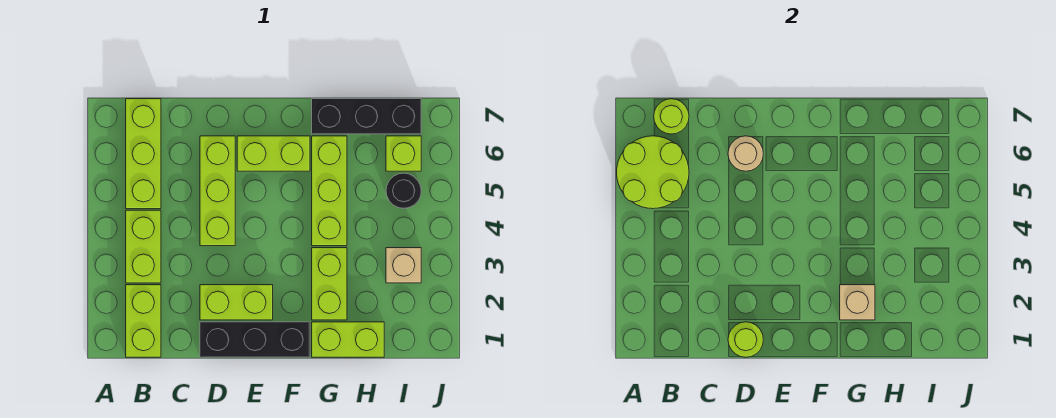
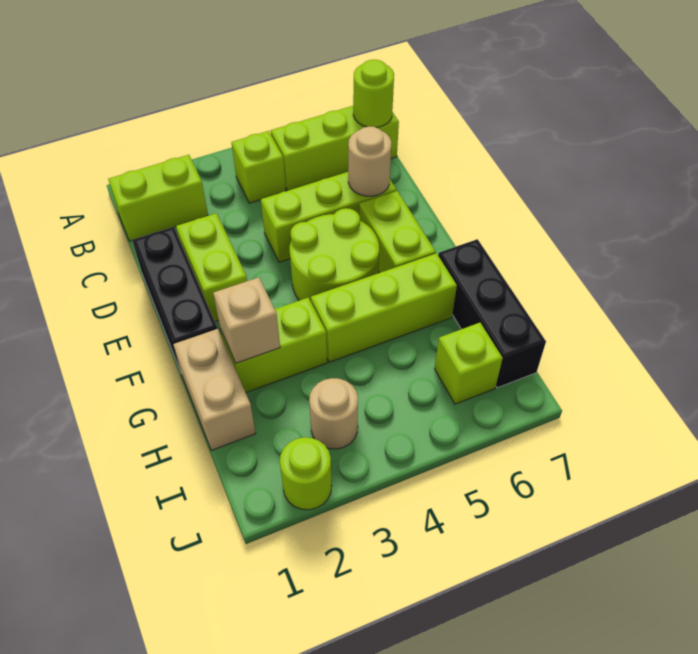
lime round brick A5:B6 level 2 -> lime round brick E4:F5 level 1
lime brick B3:B4 level 1 -> lime brick B4 level 1
lime round brick D1 level 2 -> lime round brick J2 level 1
lime brick G1:H1 level 1 -> tan brick G1:H1 level 1
tan brick I3 level 1 -> tan round brick I3 level 1
black round brick I5 level 1 -> none

